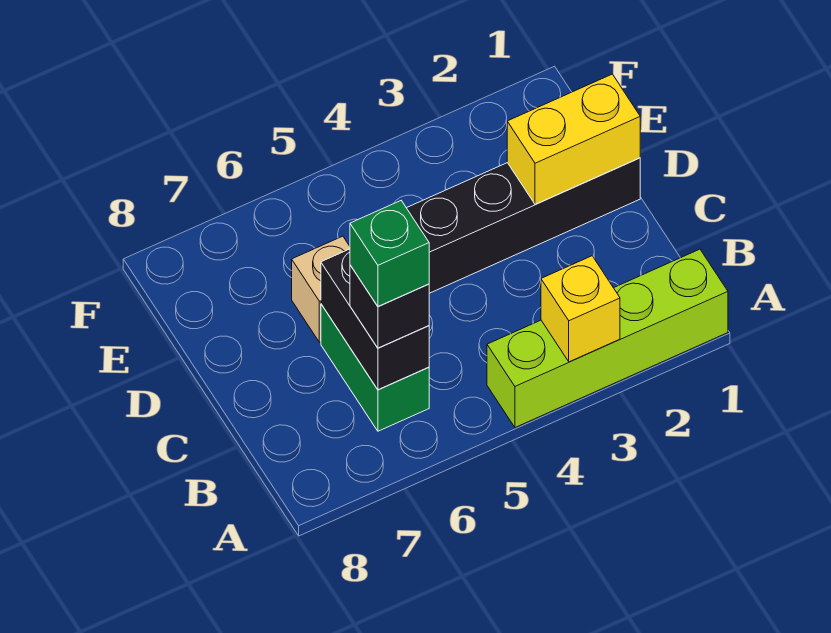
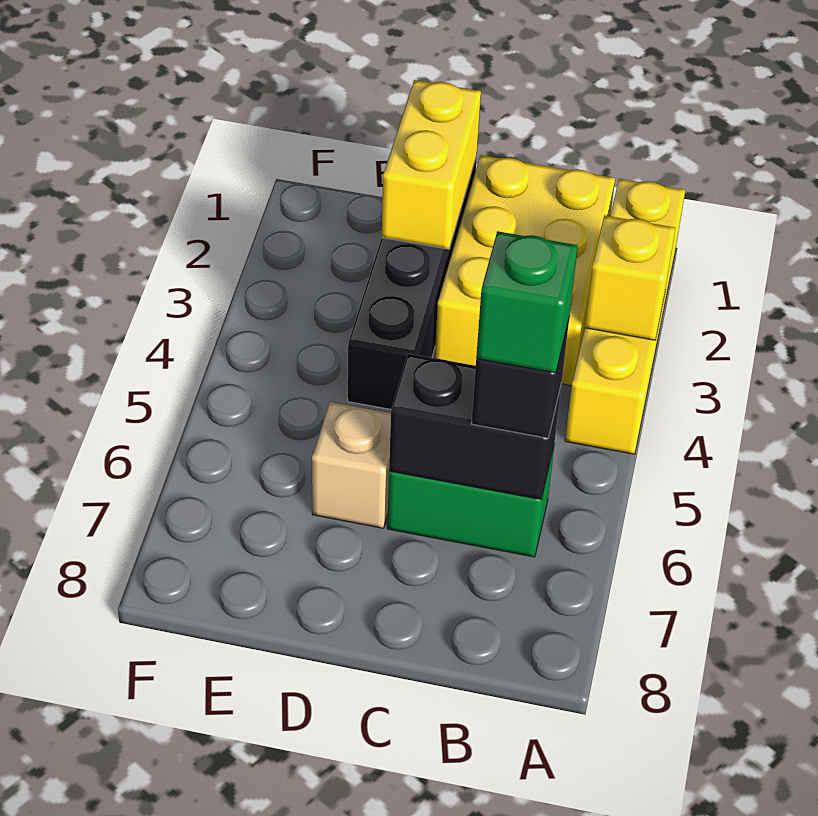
lime brick A1:A4 level 1 -> yellow brick A1:A4 level 1
none -> yellow brick B1:C3 level 1

